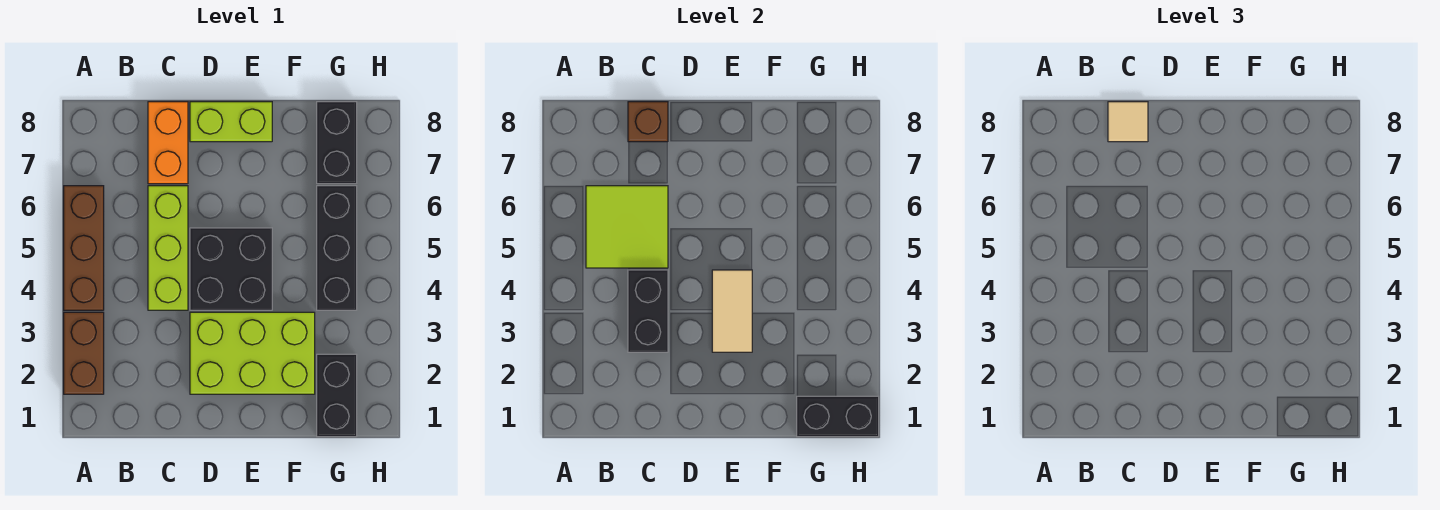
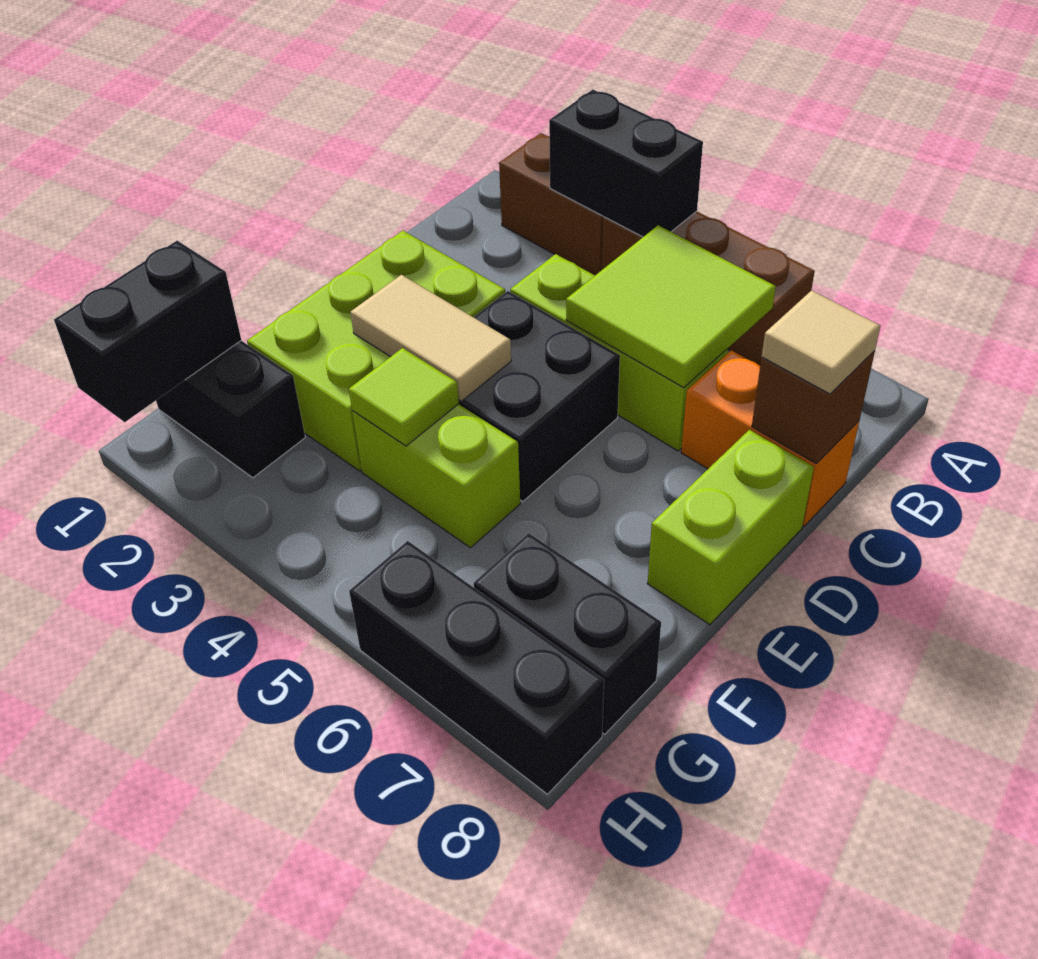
black brick C3:C4 level 2 -> black brick A3:A4 level 2
none -> lime brick F4:F5 level 1
none -> lime tile F4 level 2
black brick G4:G6 level 1 -> black brick H6:H8 level 1

